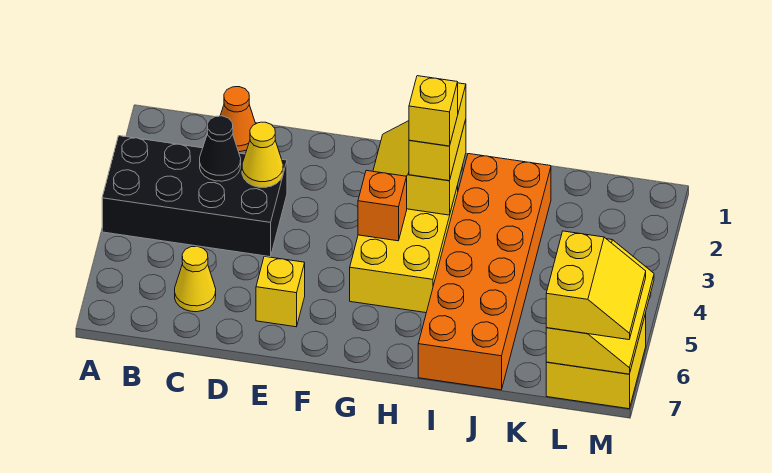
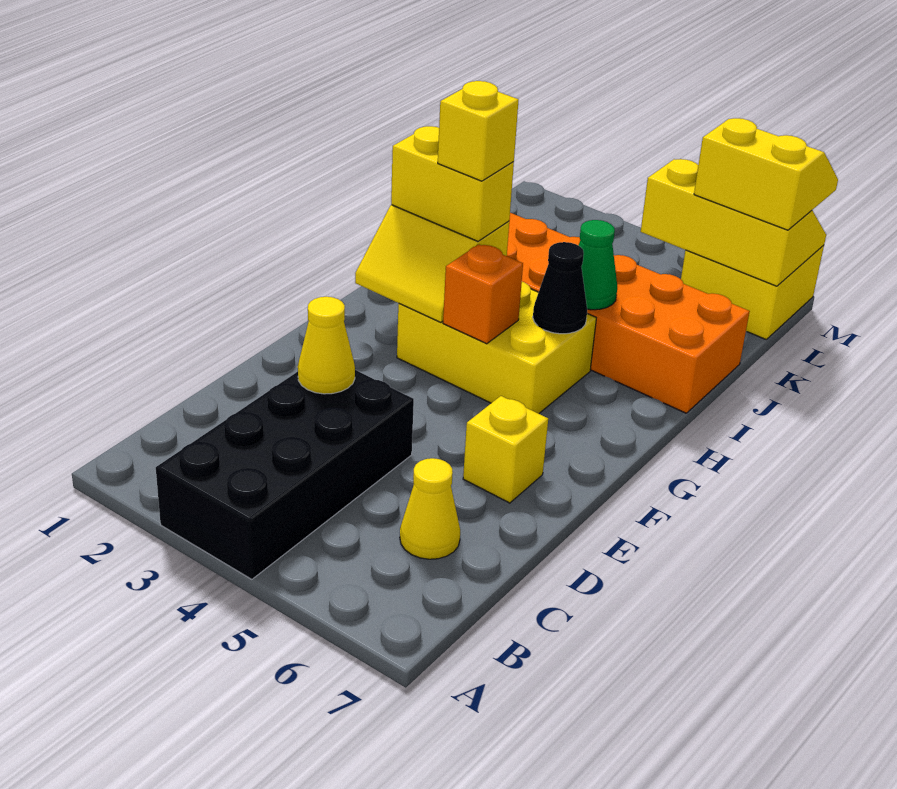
orange cone C1 level 1 -> none
black cone C3 level 2 -> black cone H5 level 2
none -> green cone I5 level 2

